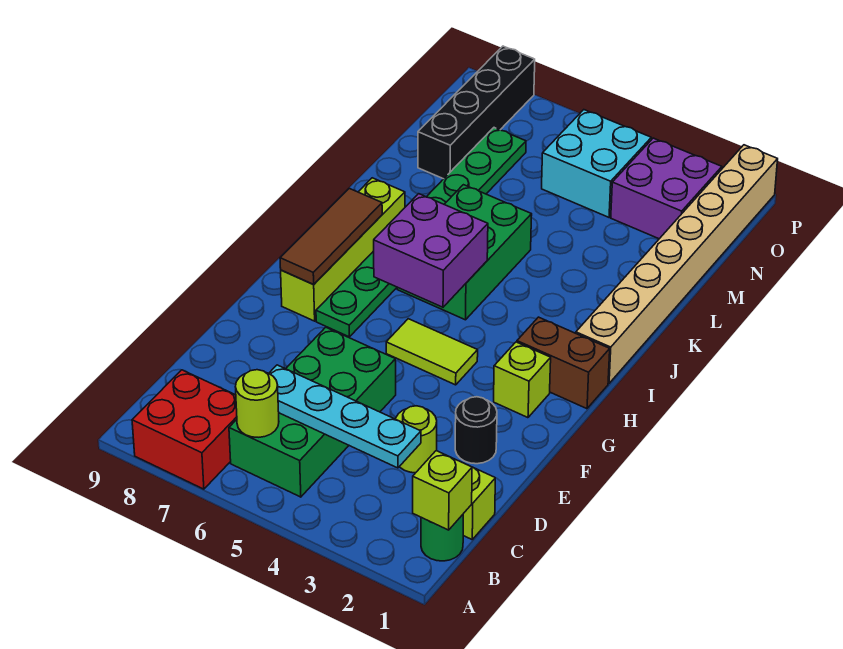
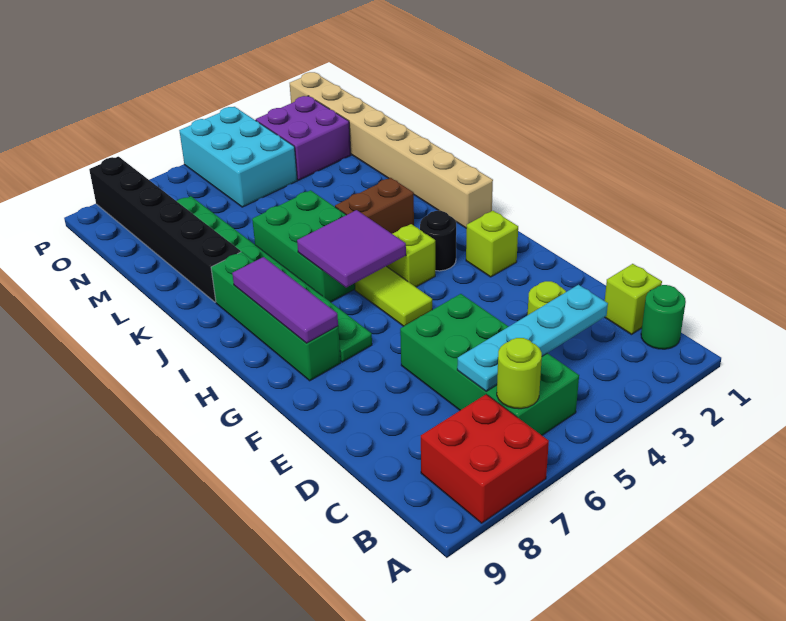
lime brick B1 level 2 -> lime brick H4 level 1
black round brick E2 level 1 -> black round brick H3 level 1
lime tile G4:G5 level 1 -> lime tile G5:H5 level 1
lime brick G8:J8 level 1 -> green brick G8:J8 level 1
brown tile G8:I8 level 2 -> purple tile G8:I8 level 2
brown brick H1:H2 level 1 -> brown brick J3:J4 level 1
purple brick H5:I6 level 2 -> purple tile H5:I6 level 2
black brick M8:P8 level 1 -> black brick K8:P8 level 1
cyan brick N4:O5 level 1 -> cyan brick N4:P5 level 1

